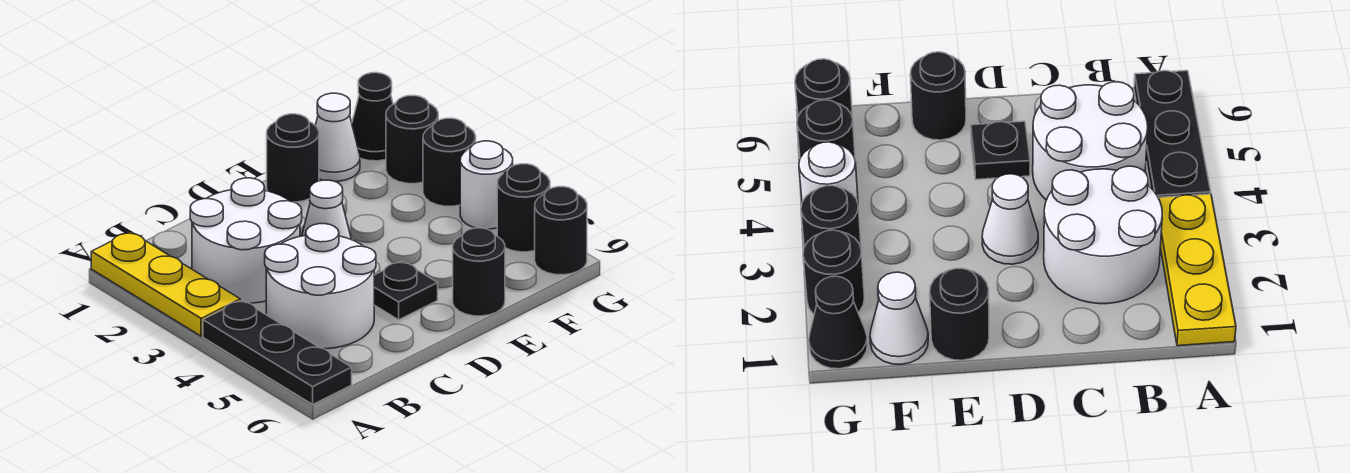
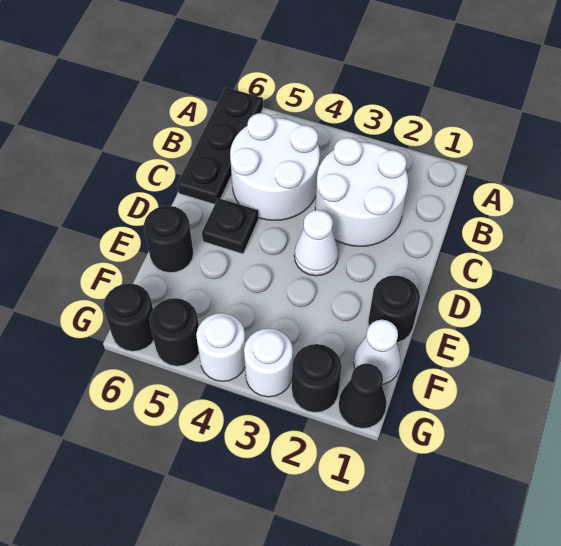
yellow plate A1:A3 level 1 -> none
black plate A4:A6 level 1 -> black plate A6:C6 level 1
black round brick G3 level 1 -> white round brick G3 level 1

